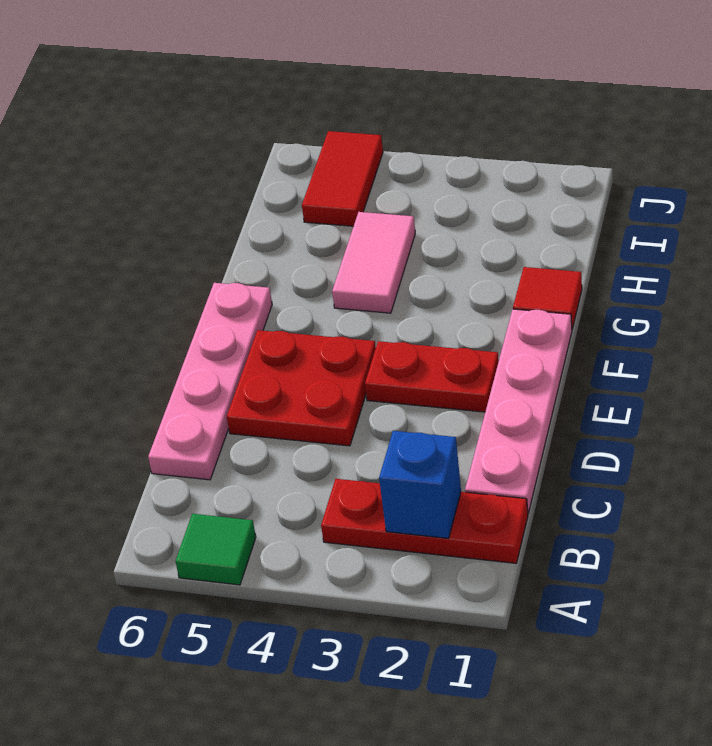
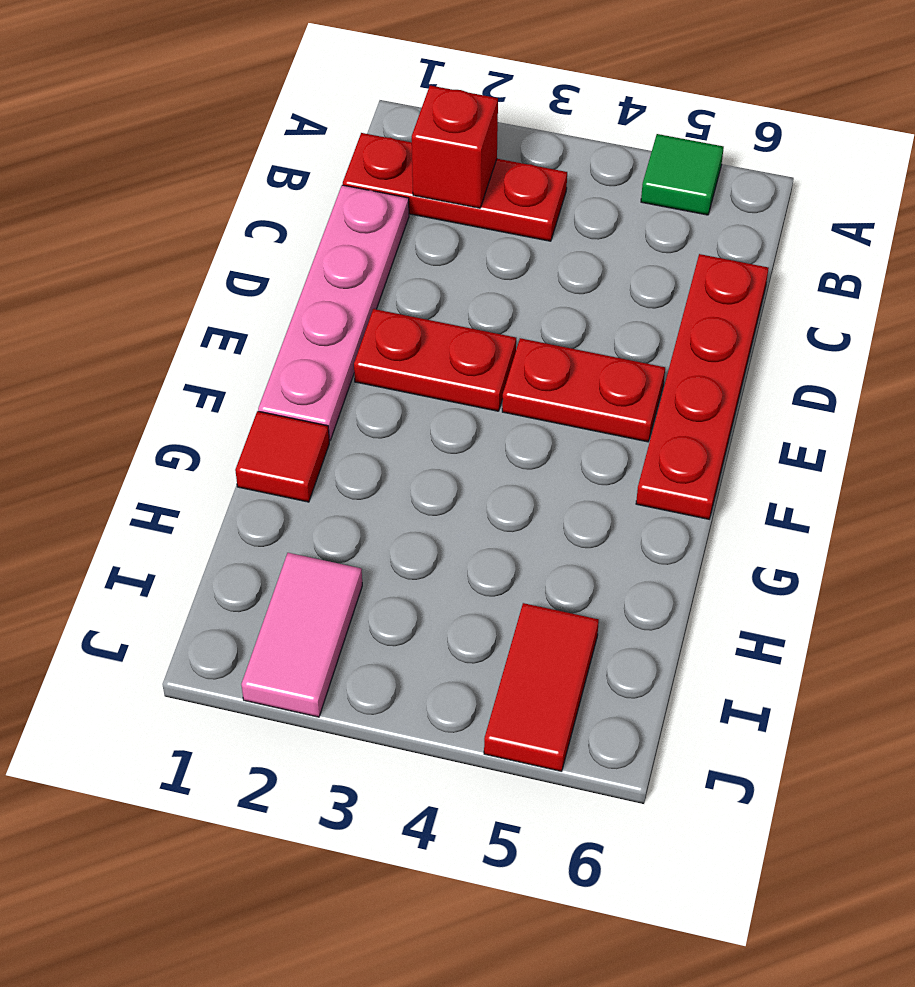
blue brick B2 level 2 -> red brick B2 level 2
pink plate C6:F6 level 1 -> red plate C6:F6 level 1
red plate D4:E5 level 1 -> red plate E4:E5 level 1
pink tile G4:H4 level 1 -> pink tile I2:J2 level 1

